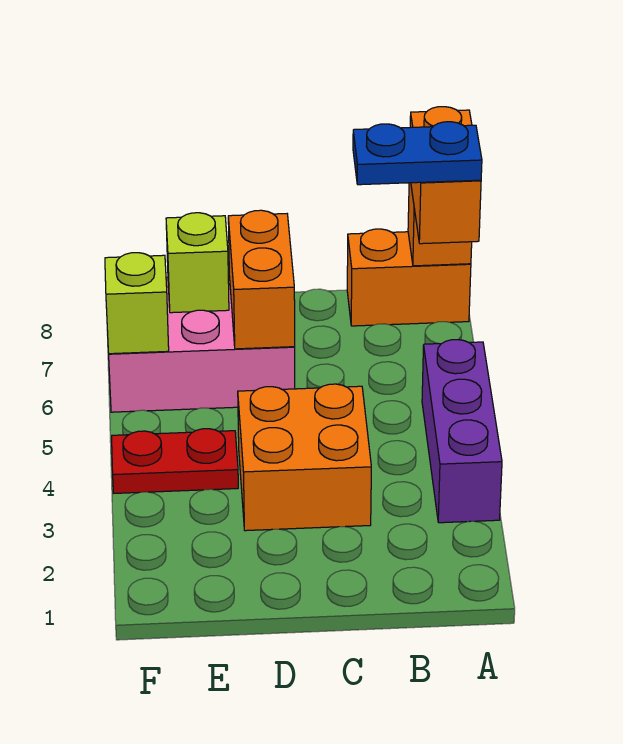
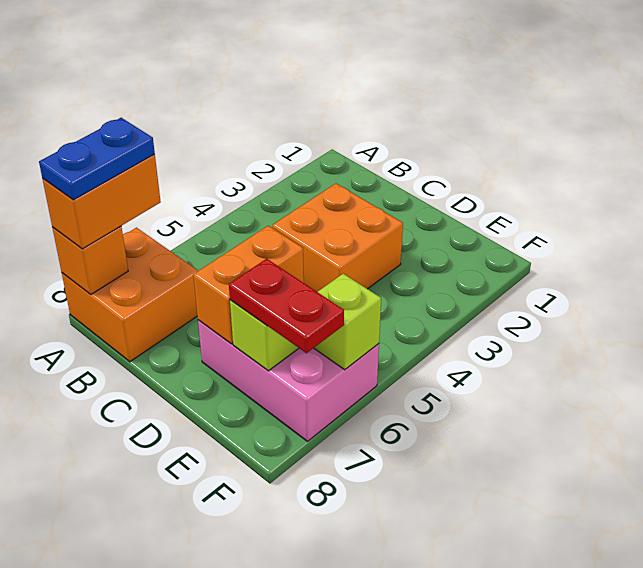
purple brick A3:A5 level 1 -> none
blue plate A7:B7 level 4 -> blue plate A7:A8 level 4
orange brick A8:B8 level 1 -> orange brick A7:B8 level 1
red plate E4:F4 level 1 -> red plate E7:F7 level 3

